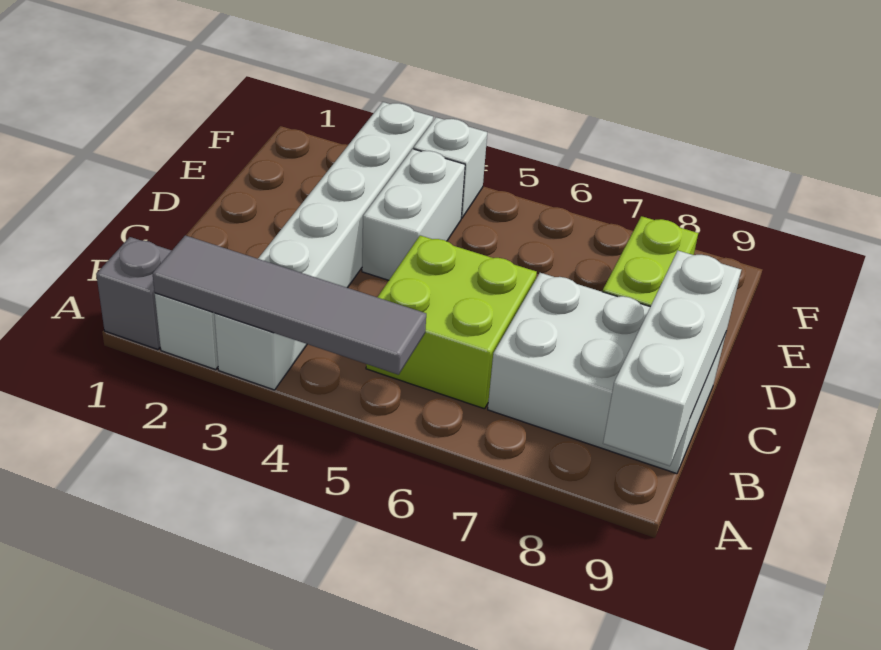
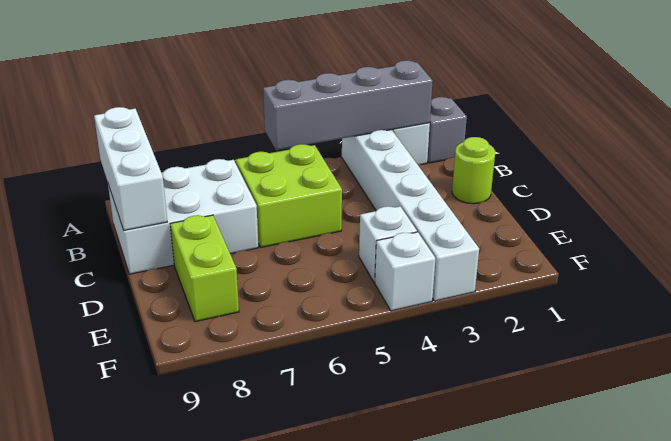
grey tile A2:A5 level 2 -> grey brick A2:A5 level 2
none -> lime round brick C1 level 1
white brick D4:E4 level 1 -> white brick E4 level 1

